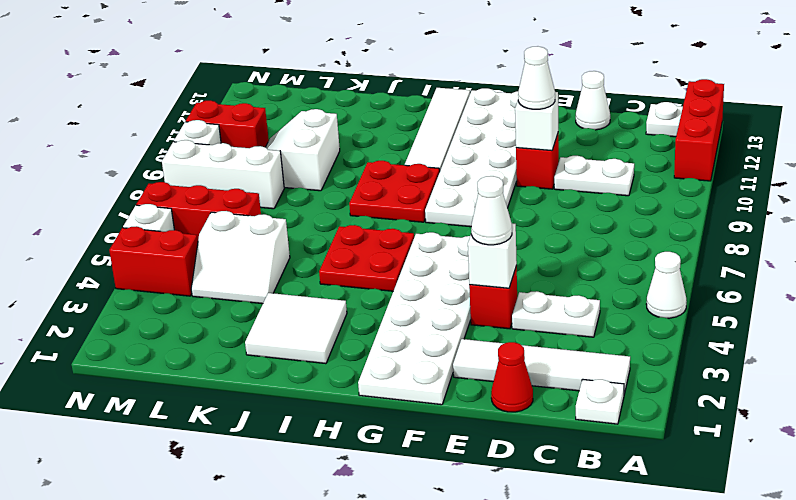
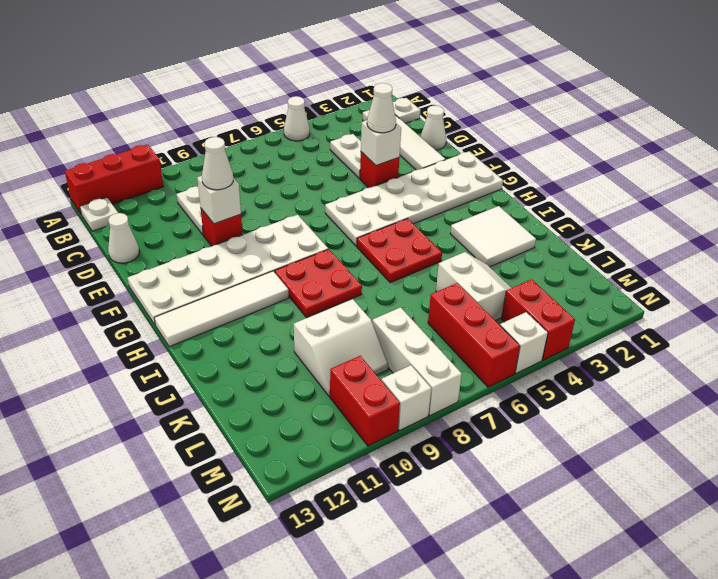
red cone D1 level 1 -> white cone D1 level 1

